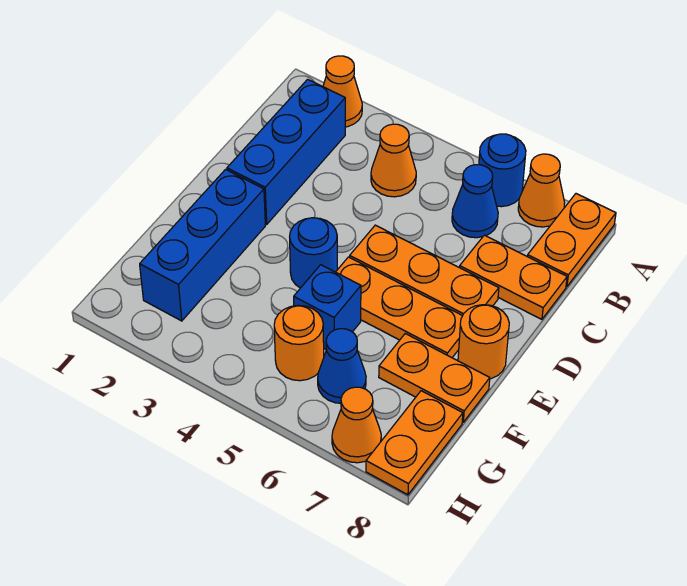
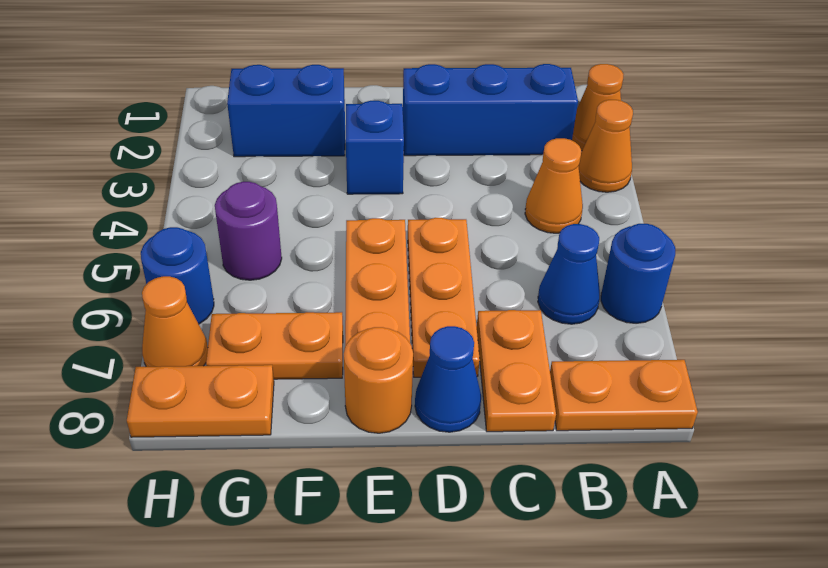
orange cone A7 level 1 -> orange cone A3 level 1
blue brick E2:G2 level 1 -> blue brick F2:G2 level 1
blue round brick E4 level 1 -> blue round brick H6 level 1
blue brick F5 level 1 -> blue brick E3 level 1
orange plate F7:F8 level 1 -> orange plate F7:G7 level 1
orange round brick G5 level 1 -> purple round brick G5 level 1
blue cone G6 level 1 -> blue cone D8 level 1

